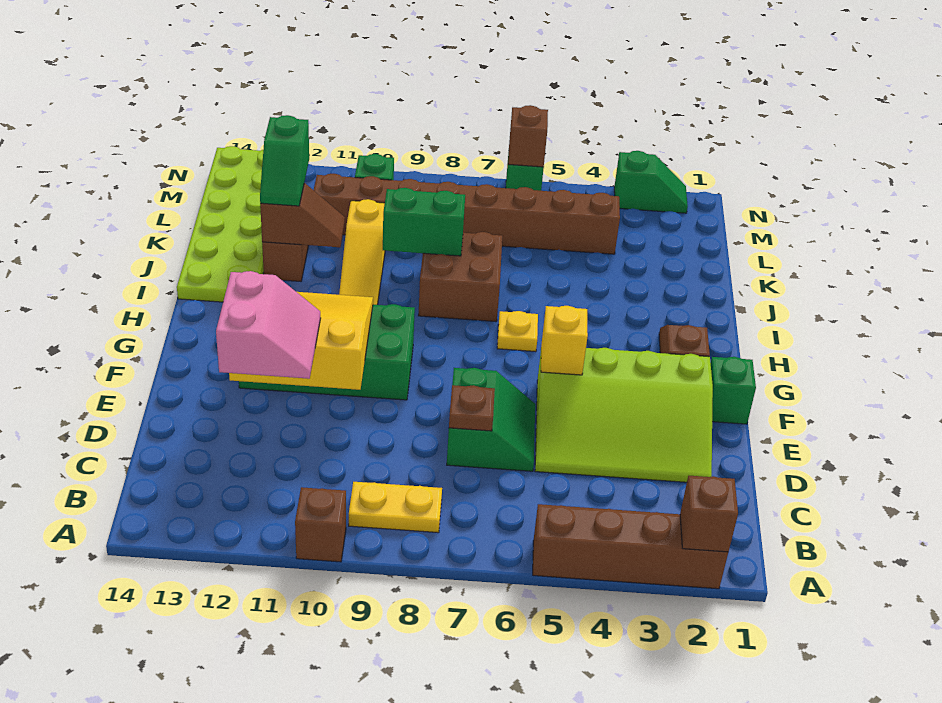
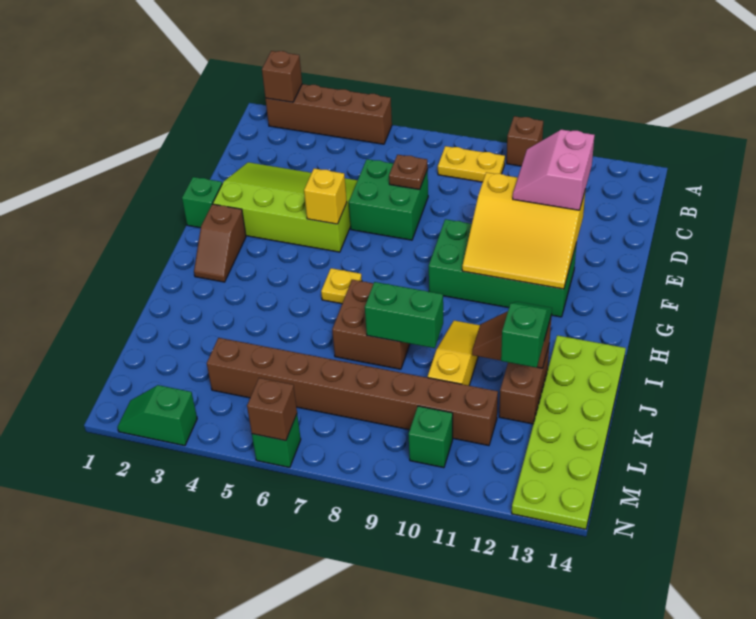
green slope D6:E7 level 1 top 7 -> green brick D6:E7 level 1

